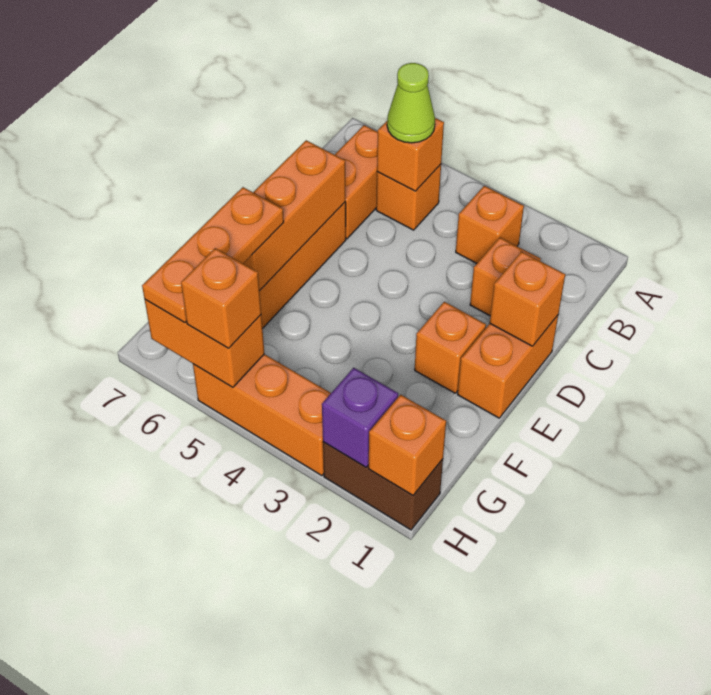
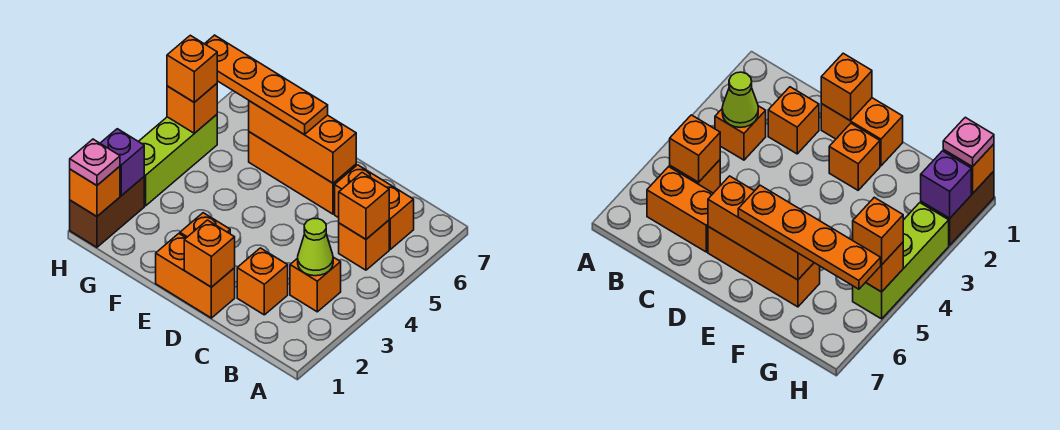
lime cone B5 level 3 -> lime cone B3 level 2
orange plate F6:H6 level 3 -> orange plate E6:H6 level 3
none -> pink plate H1 level 3
orange brick H3:H5 level 1 -> lime brick H3:H5 level 1
orange brick H5:H6 level 2 -> orange brick H5 level 2

